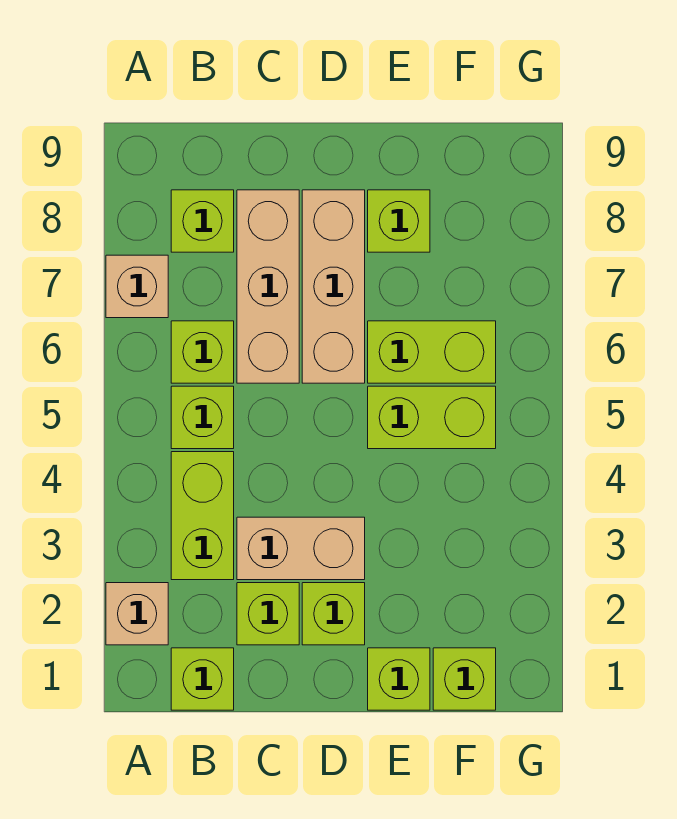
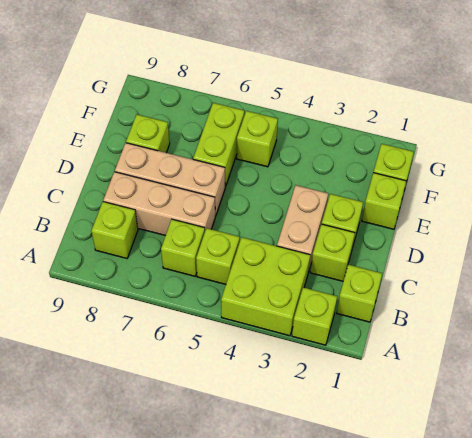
tan brick A2 level 1 -> lime brick A2 level 1
tan brick A7 level 1 -> none
lime brick B3:B4 level 1 -> lime brick A3:B4 level 1
lime brick E5:F5 level 1 -> lime brick F5 level 1

